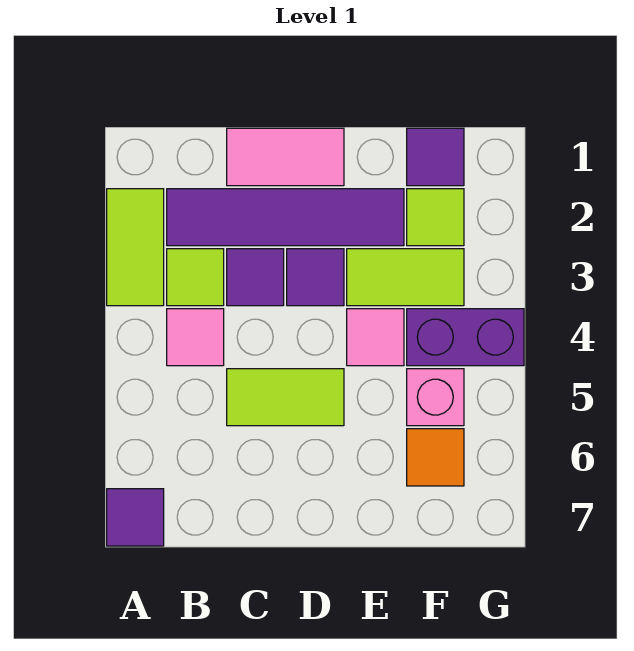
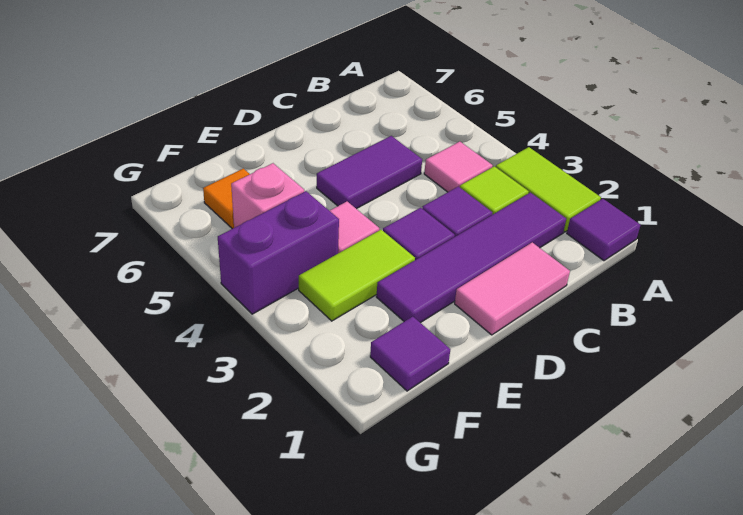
purple tile A7 level 1 -> purple tile A1 level 1
lime tile C5:D5 level 1 -> purple tile C5:D5 level 1
lime tile F2 level 1 -> none

